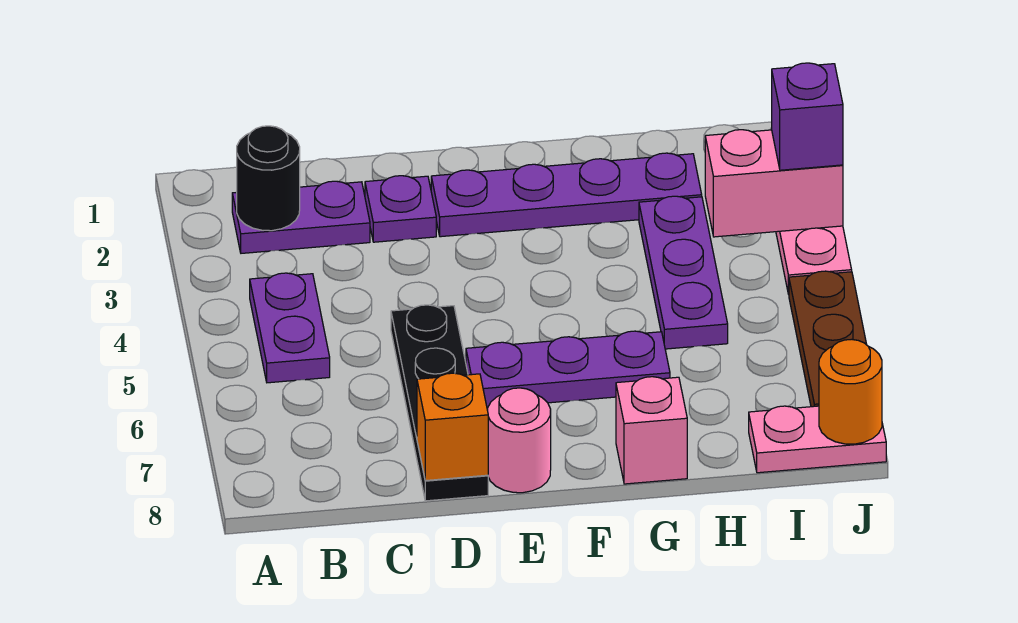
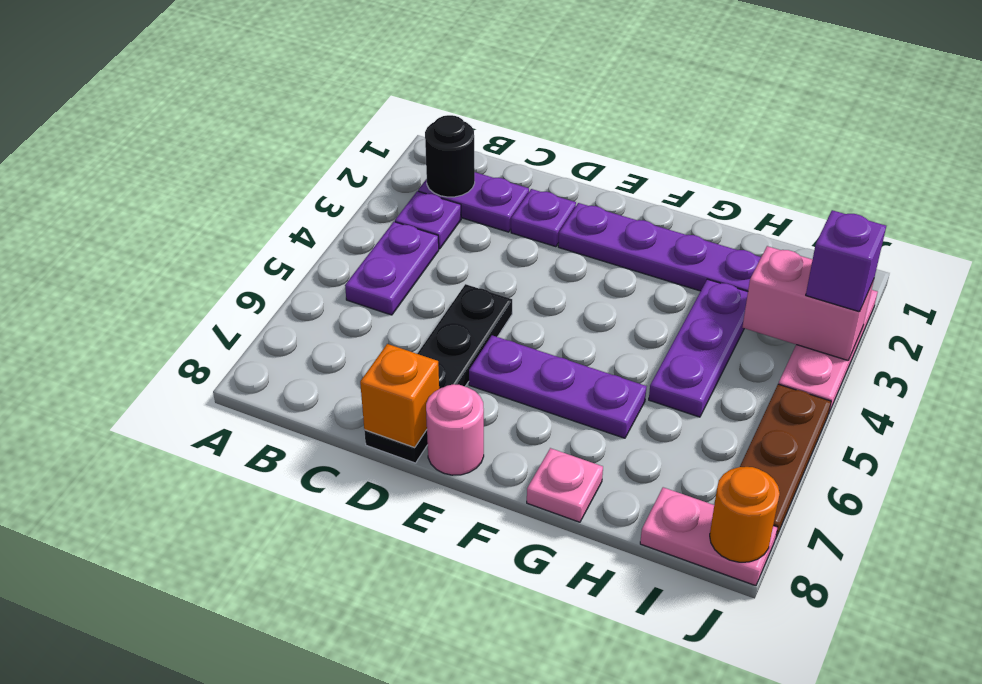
none -> purple plate B3 level 1
pink brick G8 level 1 -> pink plate G8 level 1

